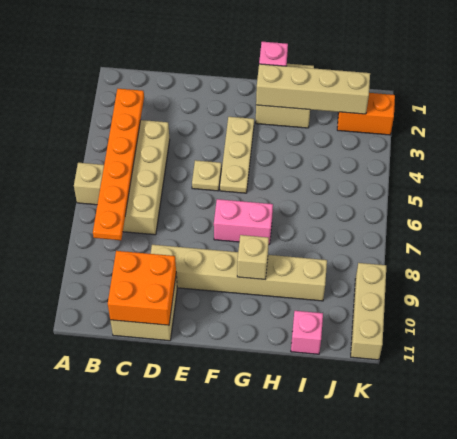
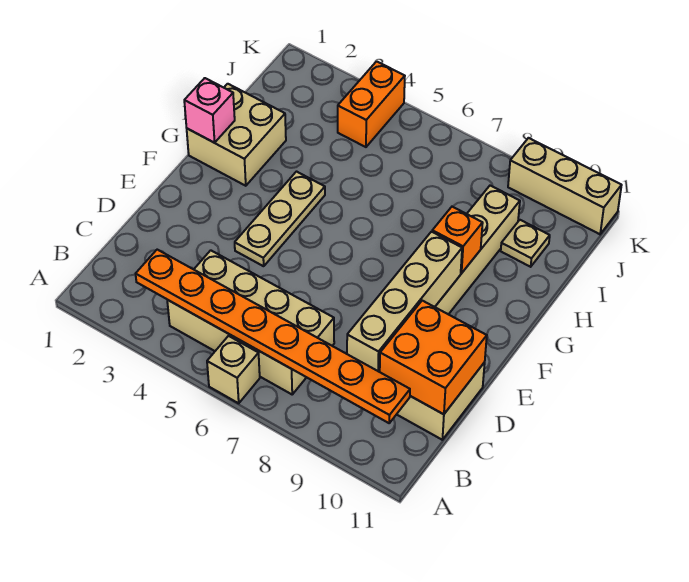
orange plate B3:B8 level 2 -> orange plate B3:B10 level 2
tan plate E5 level 1 -> tan plate I10 level 1
tan plate F3:F5 level 1 -> tan plate E4:G4 level 1
pink brick F7:G7 level 1 -> none
tan brick G2:J2 level 2 -> tan brick C9:F9 level 2
tan brick G9 level 2 -> orange brick G9 level 2
pink brick I11 level 1 -> none
orange brick J2:K2 level 1 -> orange brick J4:K4 level 1

